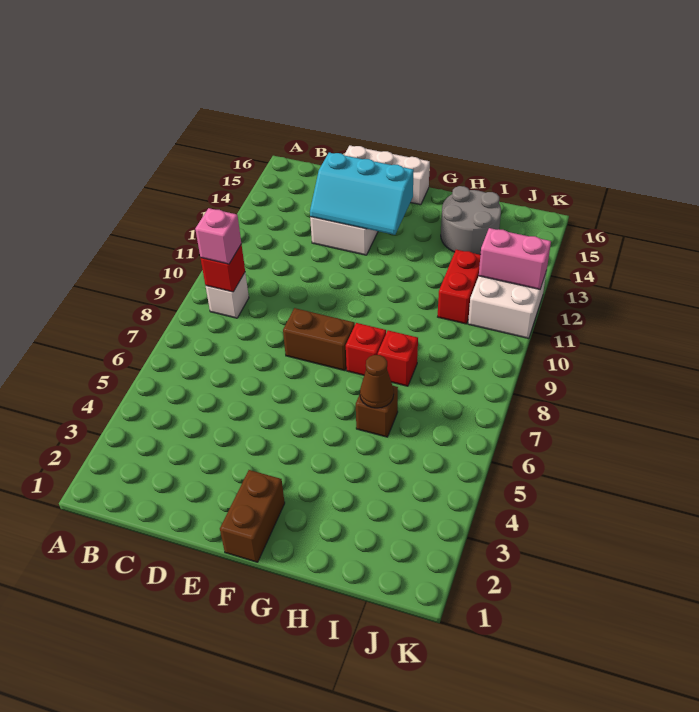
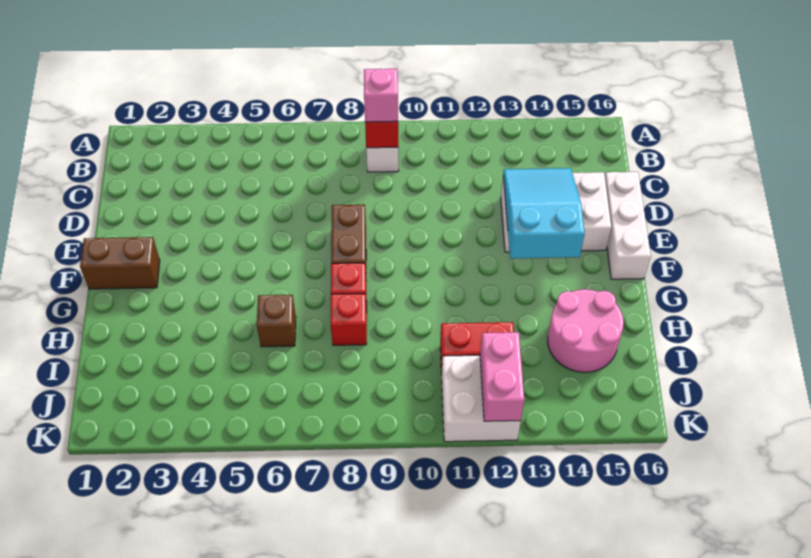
cyan slope D13:F14 level 2 top 14 -> cyan slope D13:F14 level 2 top F
brown cone H6 level 2 -> none
grey round brick H14:I15 level 1 -> pink round brick H14:I15 level 1

